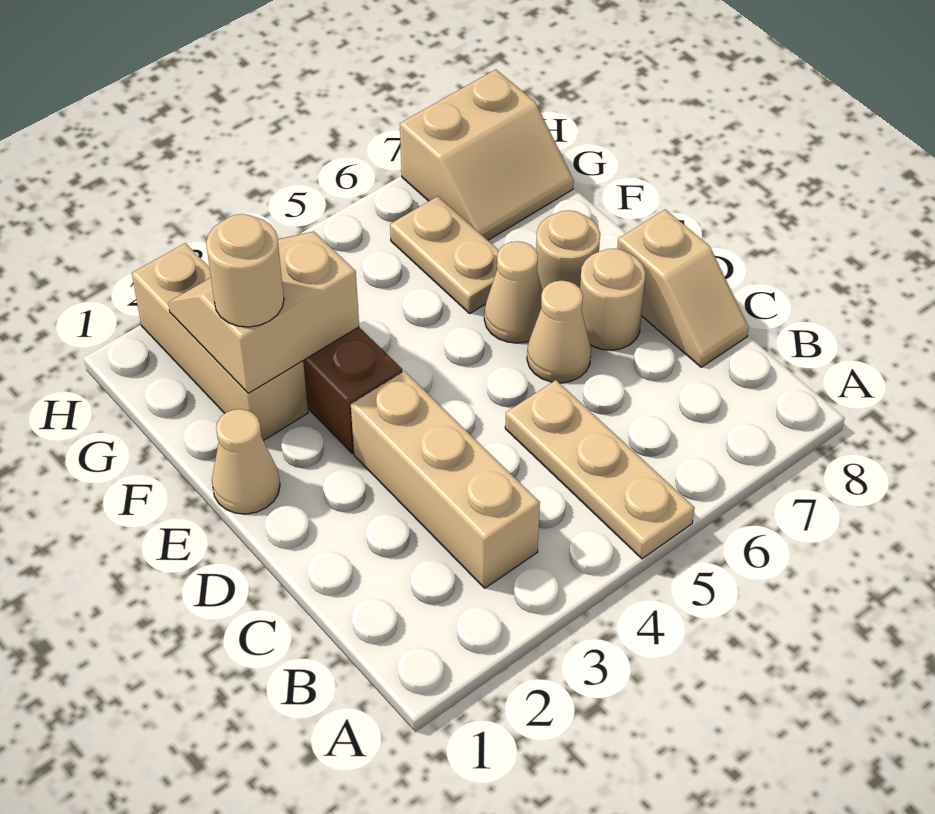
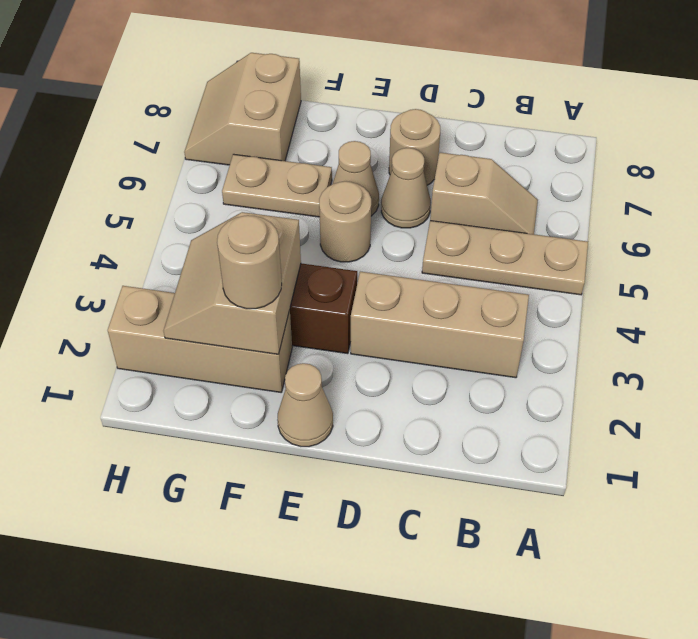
tan slope C8:D8 level 1 top D -> tan slope B6:C6 level 1 top C
tan round brick E7 level 1 -> tan round brick E5 level 1
tan slope G7:H8 level 1 top H -> tan slope G7:H8 level 1 top G

